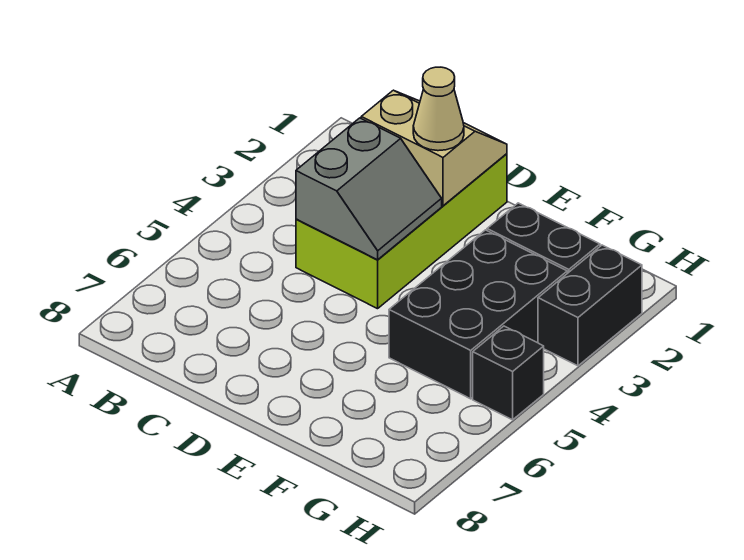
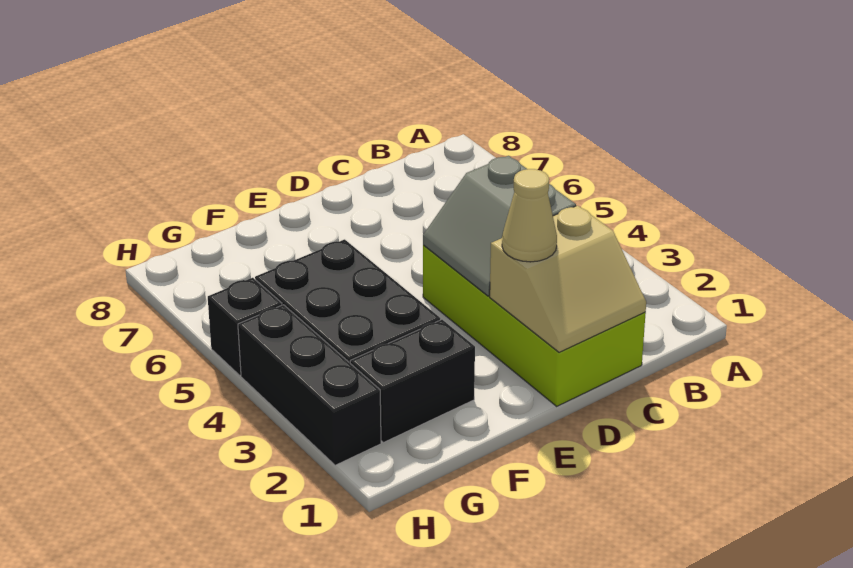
black brick H2:H3 level 1 -> black brick H2:H4 level 1

